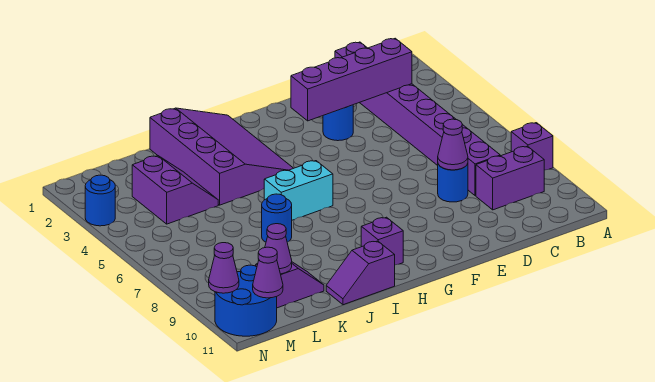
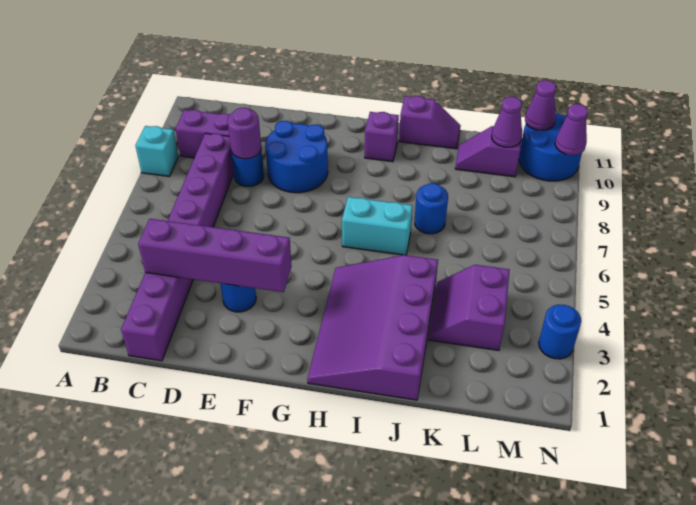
purple brick A8 level 1 -> cyan brick A8 level 1
purple cone D8 level 2 -> purple round brick D8 level 2
none -> blue round brick E8:F9 level 1

